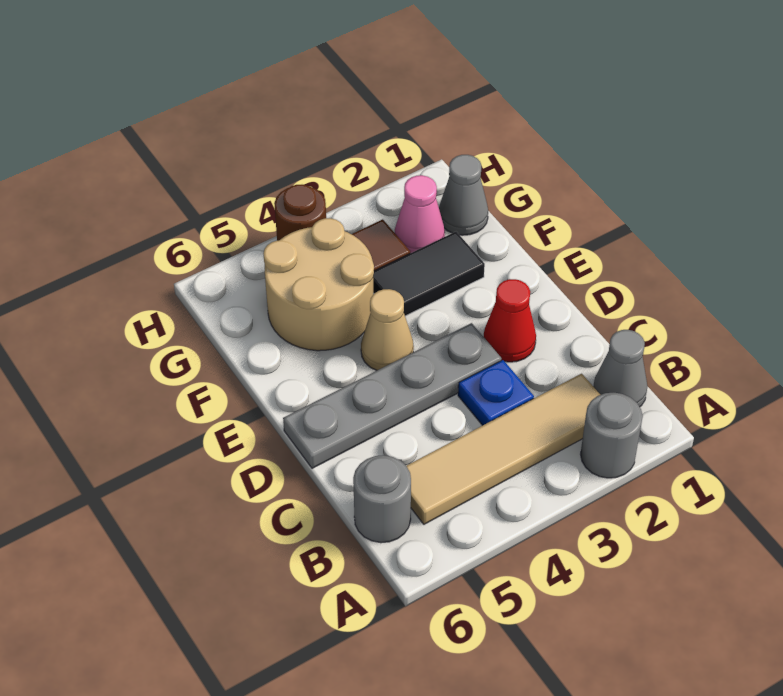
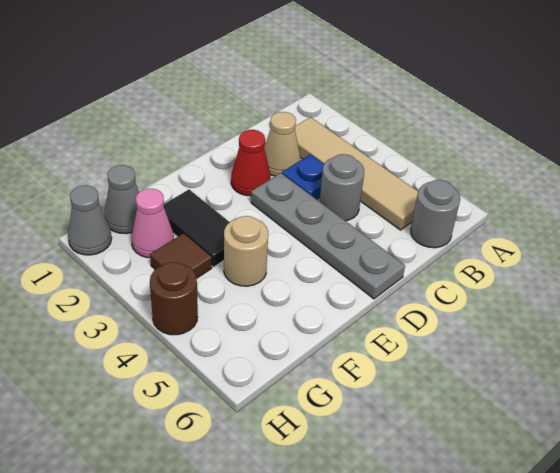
grey round brick A2 level 1 -> grey round brick C4 level 1
grey cone B1 level 1 -> grey cone H1 level 1
tan cone E4 level 1 -> tan cone C2 level 1
tan round brick F4:G5 level 1 -> tan round brick F4 level 1

